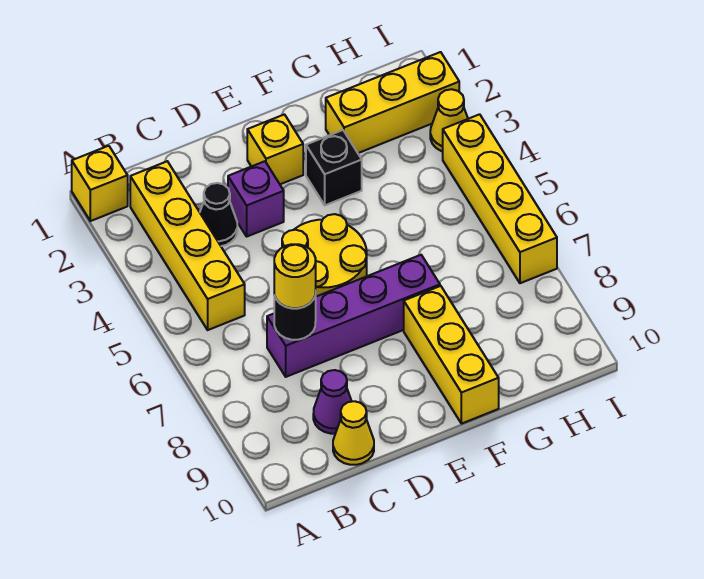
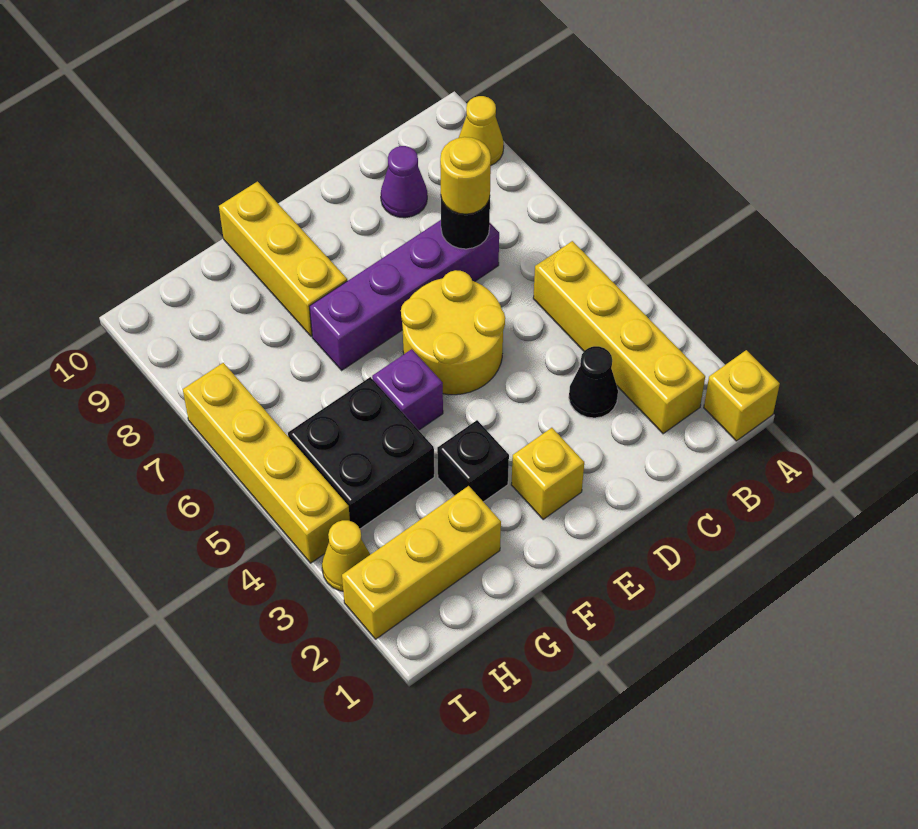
yellow cone C10 level 1 -> yellow cone A9 level 1
purple brick D3 level 1 -> purple brick F5 level 1
none -> black brick G4:H5 level 1

